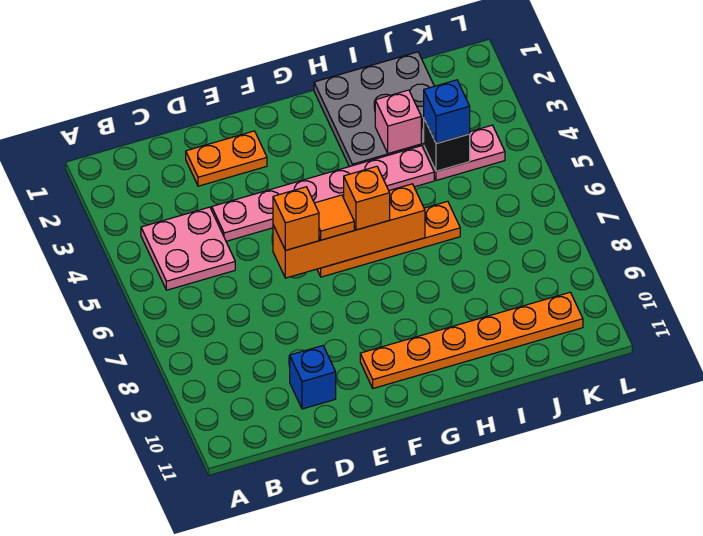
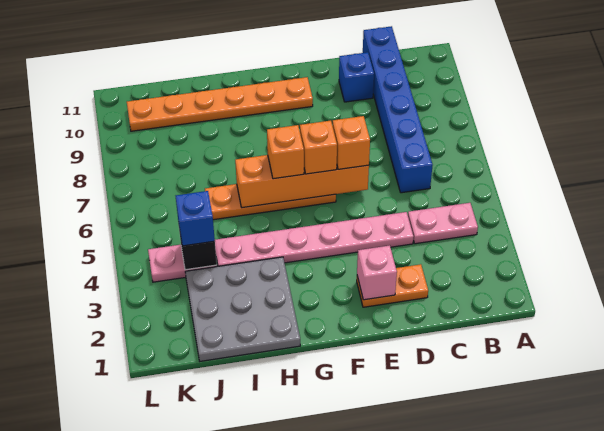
pink plate B4:C5 level 1 -> pink plate B4:C4 level 1
none -> blue brick C6:C11 level 1
orange tile F6 level 3 -> orange brick F6 level 3
pink brick I3 level 2 -> pink brick E2 level 2

